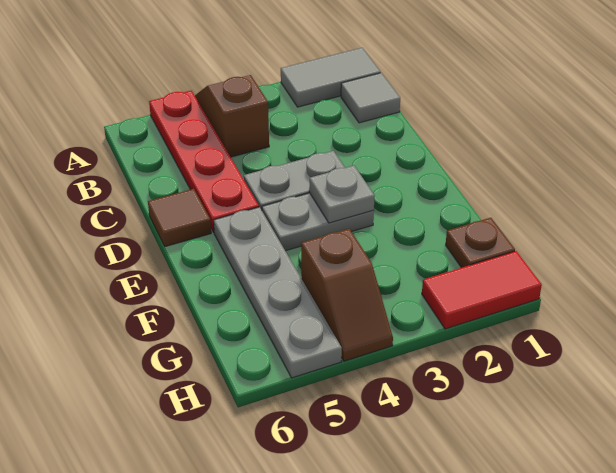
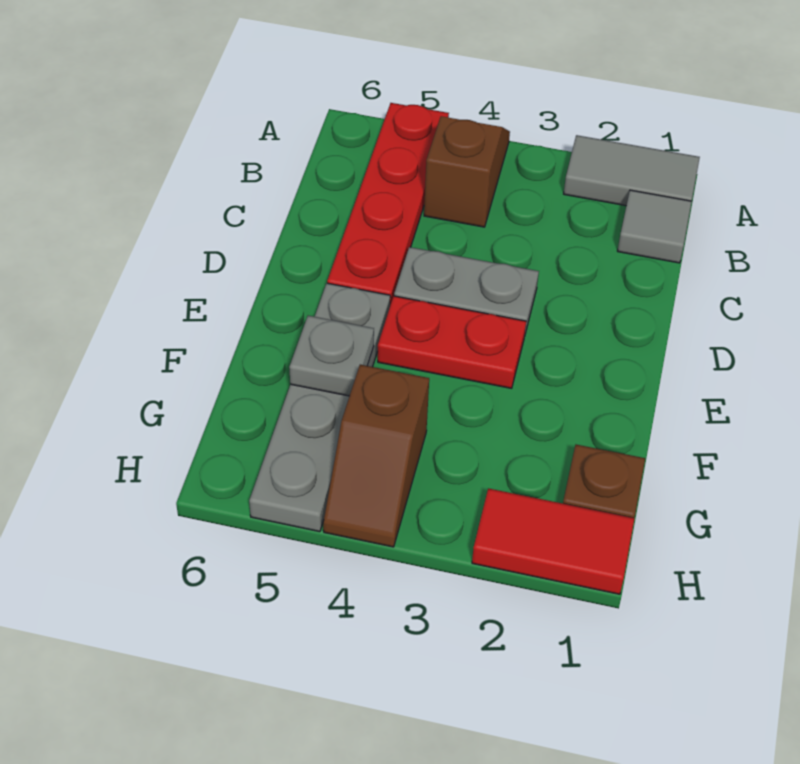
brown tile D6 level 1 -> none
grey plate E3:E4 level 1 -> red plate E3:E4 level 1
grey plate E3 level 2 -> grey plate F5 level 2

